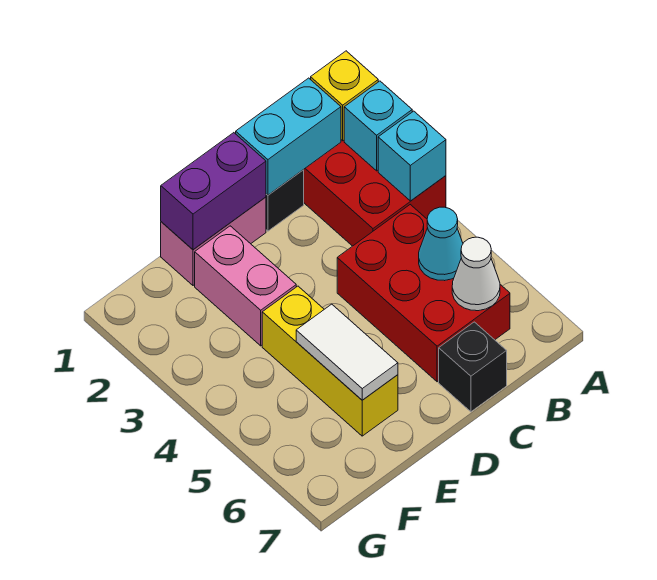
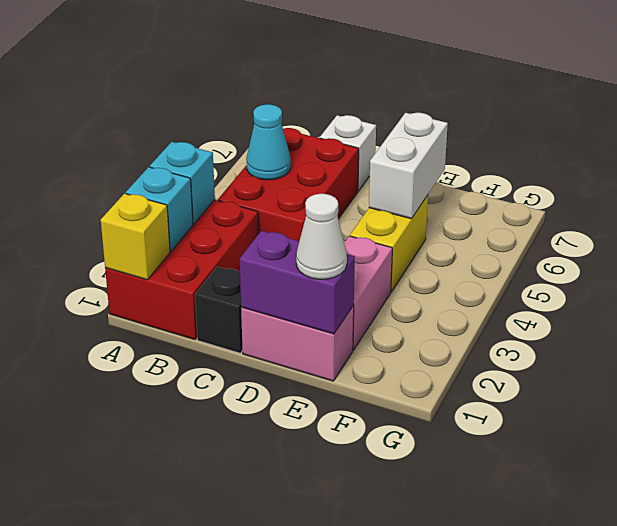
cyan brick B1:C1 level 2 -> none
white cone B6 level 2 -> white cone E1 level 3
black brick C7 level 1 -> white brick C7 level 1
yellow brick E4:E6 level 1 -> yellow brick E4:E5 level 1
white tile E5:E6 level 2 -> white brick E5:E6 level 2

